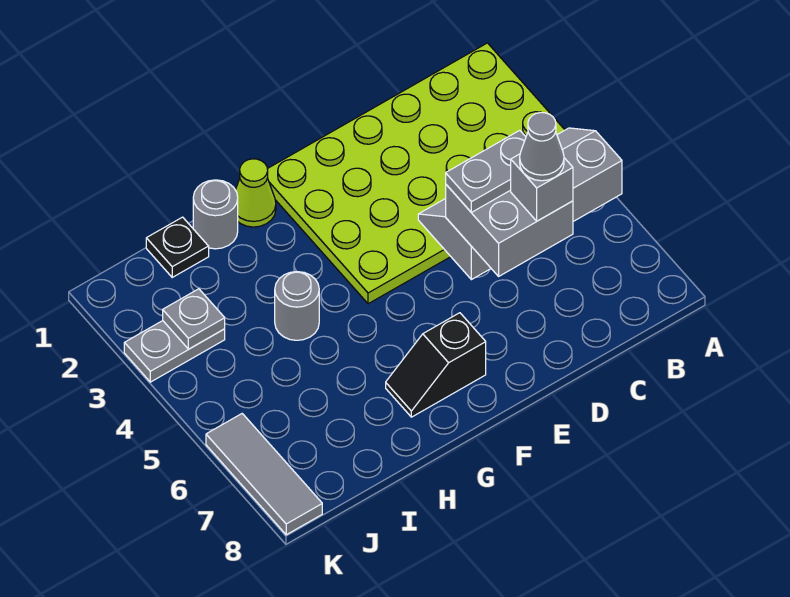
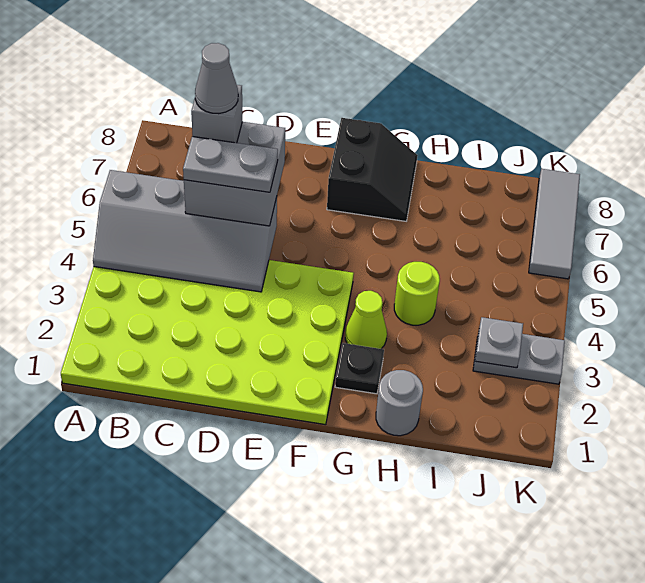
black slope F7:G7 level 1 top F -> black slope F7:G8 level 1 top F
lime cone G1 level 1 -> lime cone G3 level 1
grey round brick H4 level 1 -> lime round brick H4 level 1
black plate I1 level 1 -> black plate G2 level 1

